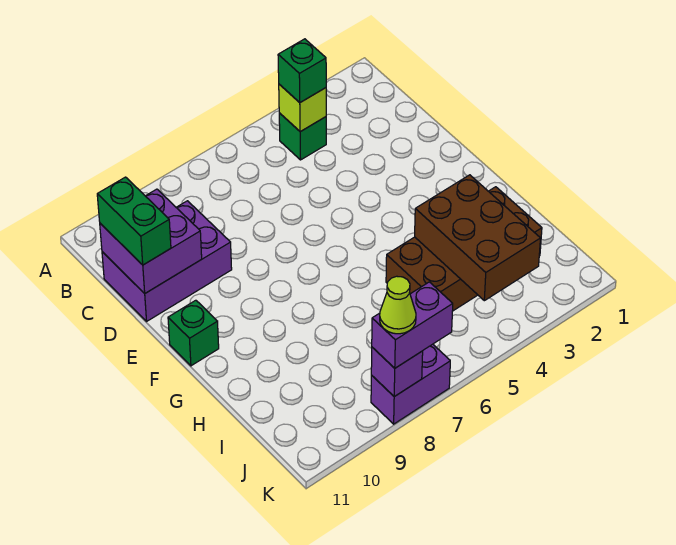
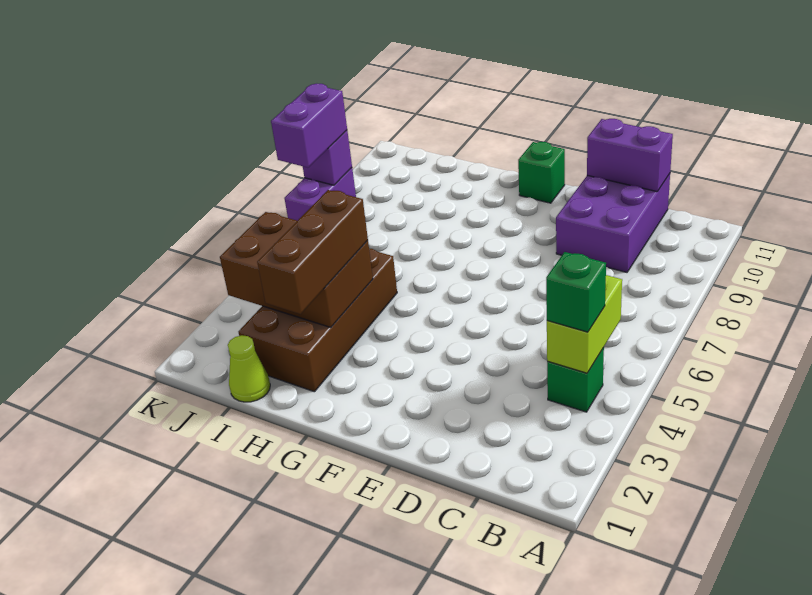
lime brick B4 level 2 -> lime brick B4:B5 level 2
purple brick C10:D11 level 2 -> purple brick C11:D11 level 2
green brick C11:D11 level 3 -> none
none -> brown brick H2:H4 level 3
lime cone K8 level 4 -> lime cone I1 level 1

